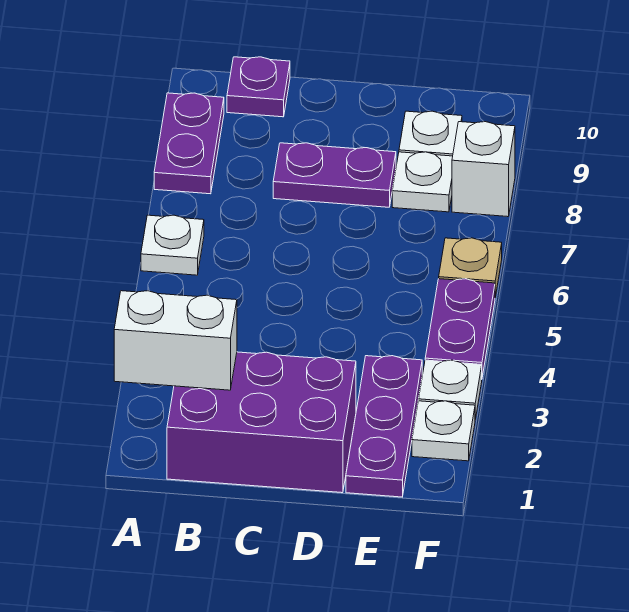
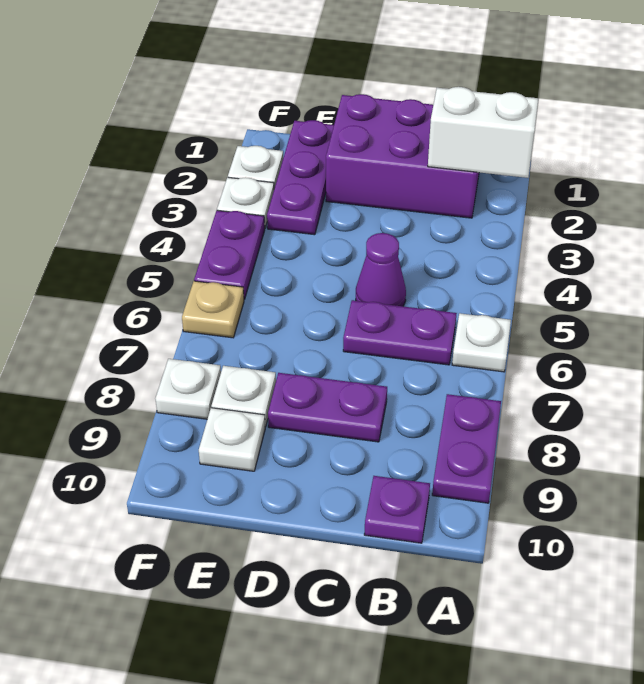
none -> purple plate B6:C6 level 1
none -> purple cone C5 level 1
white brick F8 level 1 -> white plate F8 level 1

